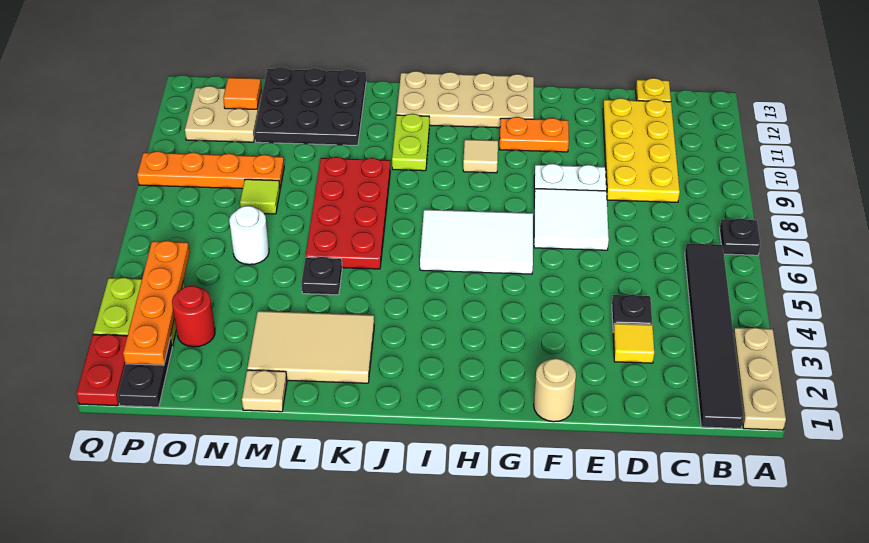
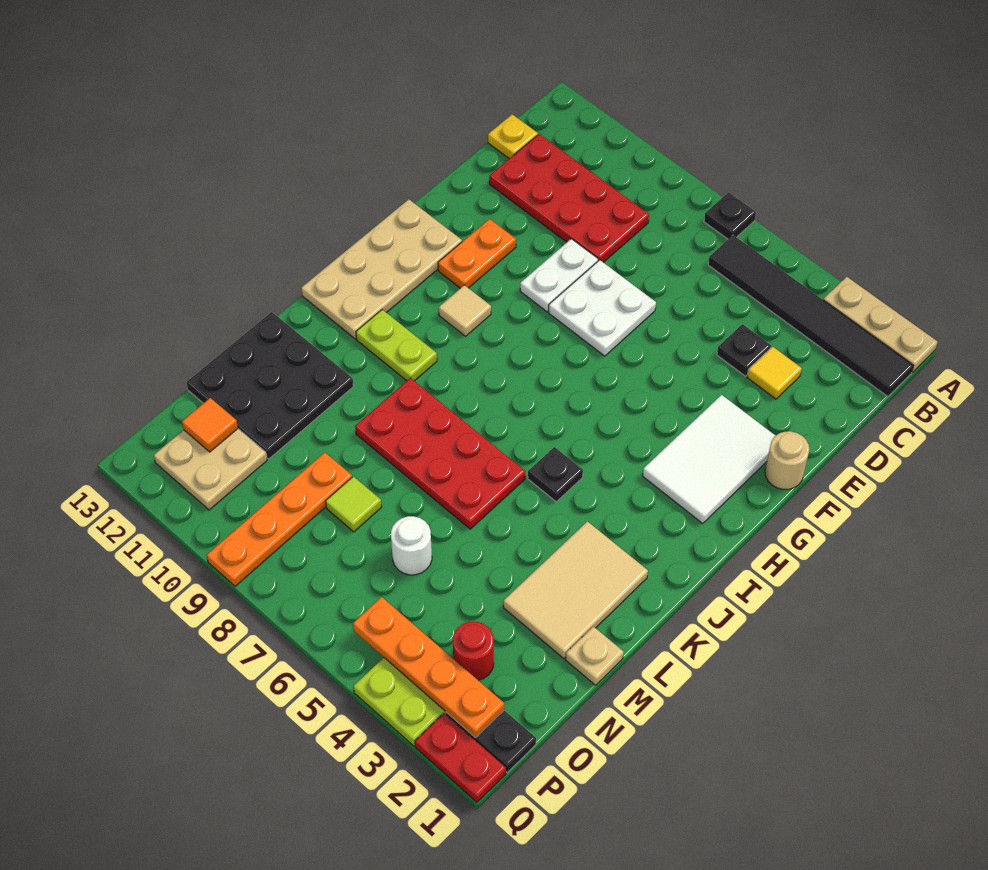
yellow plate C9:D12 level 1 -> red plate C9:D12 level 1
white tile E7:F8 level 1 -> white plate E7:F8 level 1
white tile G6:I7 level 1 -> white tile F2:H3 level 1
black plate L5 level 1 -> black plate J5 level 1

